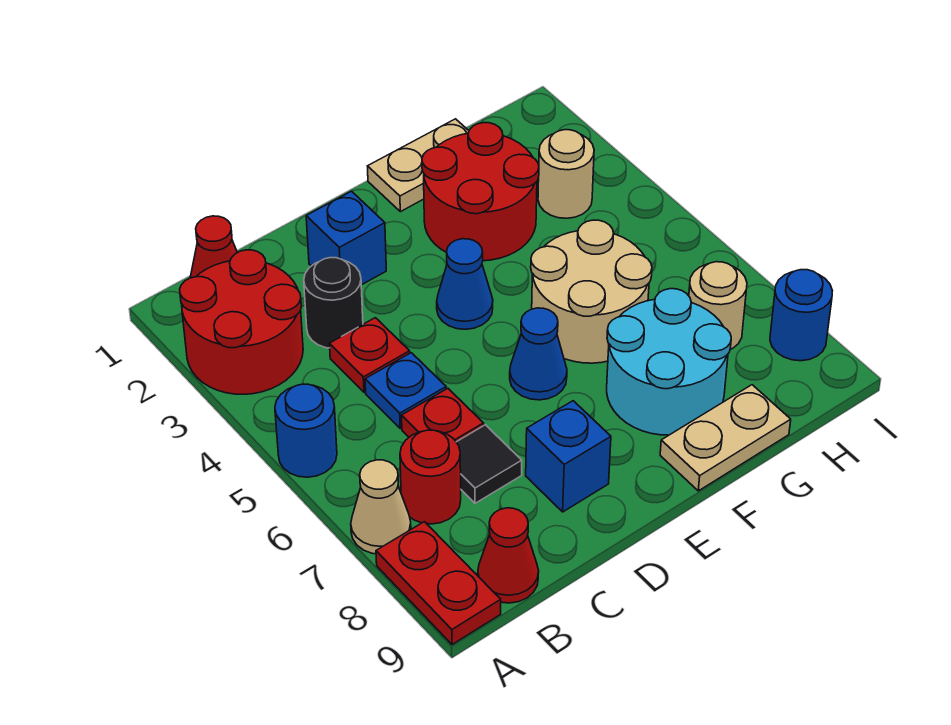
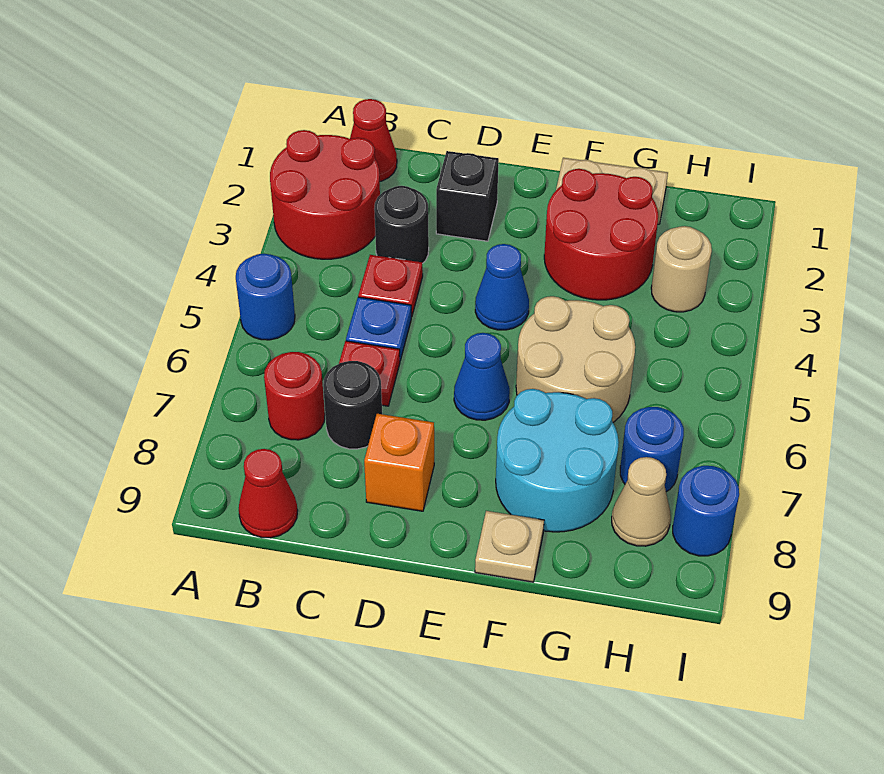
tan cone A7 level 1 -> tan cone H8 level 1
red plate A8:A9 level 1 -> none
black tile C7 level 1 -> black round brick C7 level 1
blue brick D2 level 1 -> black brick D2 level 1
blue brick D8 level 1 -> orange brick D8 level 1
tan plate F9:G9 level 1 -> tan plate F9 level 1
tan round brick H7 level 1 -> blue round brick H7 level 1

